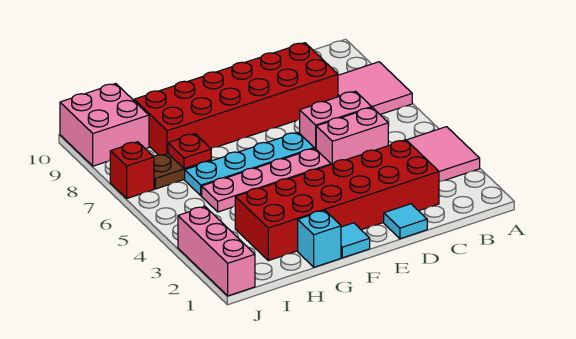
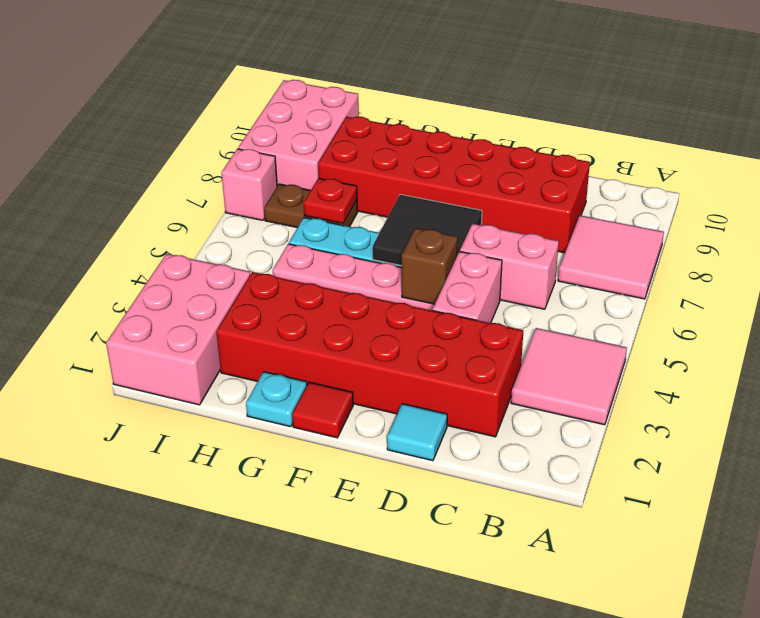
pink brick C5:D5 level 1 -> pink brick D4:D5 level 1
none -> brown brick E5 level 2
none -> black tile E6:F7 level 2
cyan tile F1 level 1 -> red tile F1 level 1
cyan brick G1 level 1 -> cyan plate G1 level 1
pink brick I9:J10 level 1 -> pink brick I8:J10 level 1
pink brick J1:J3 level 1 -> pink brick I1:J3 level 1
red brick J7 level 1 -> pink brick J7 level 1

